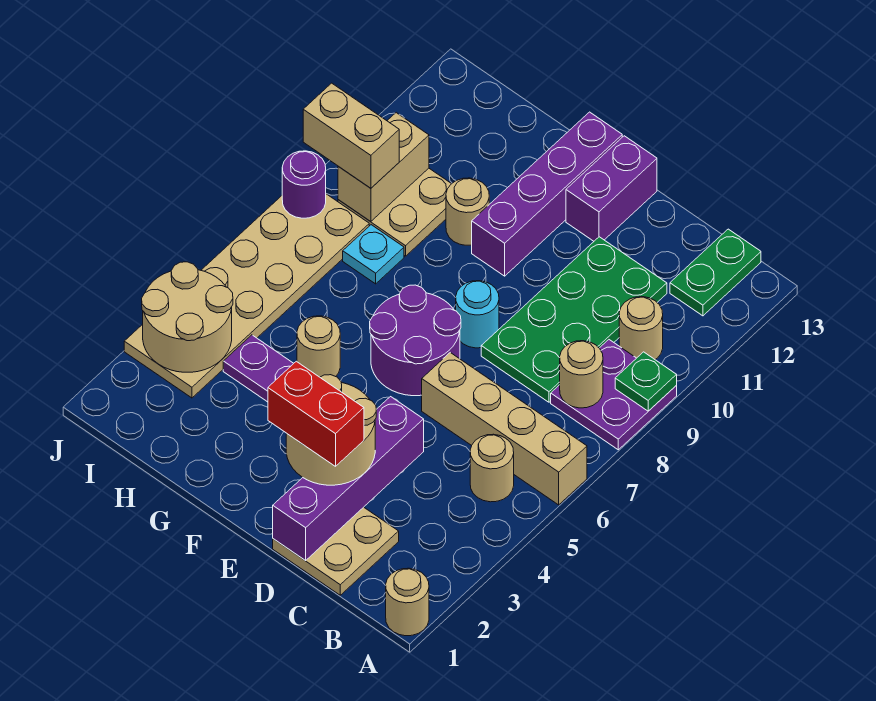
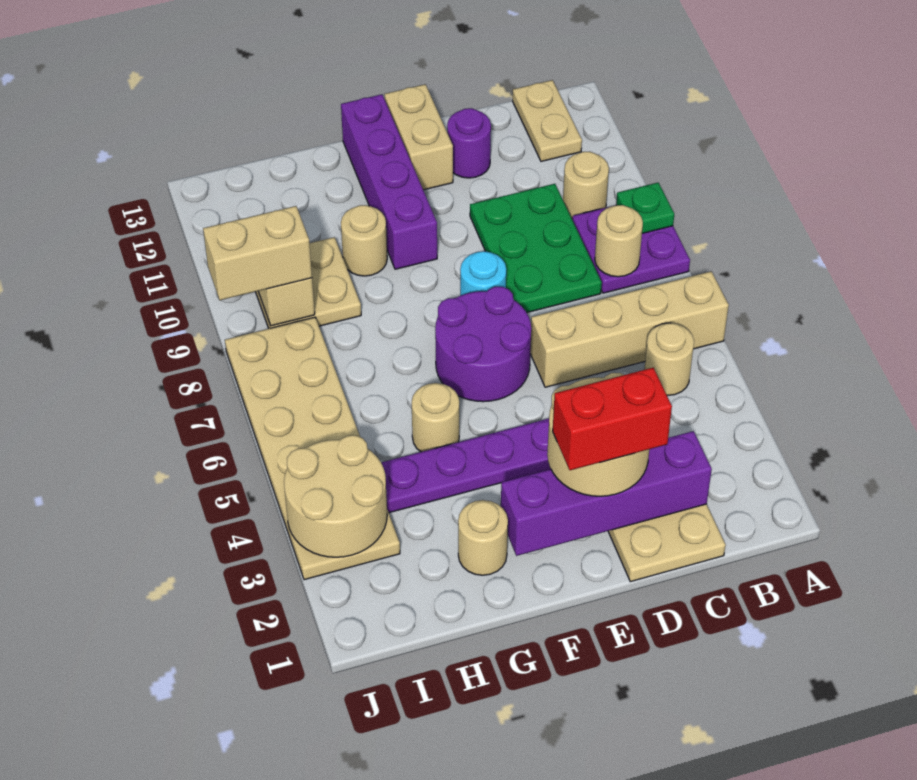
tan round brick A1 level 1 -> tan round brick G2 level 1
green plate B12:B13 level 1 -> tan plate B12:B13 level 1
green plate C8:D11 level 1 -> green plate C8:D10 level 1
purple brick D1:D4 level 2 -> purple brick C2:F2 level 2
purple brick E12:E13 level 1 -> tan brick E12:E13 level 1
cyan plate H8 level 1 -> none
purple round brick J8 level 2 -> purple round brick D12 level 1

